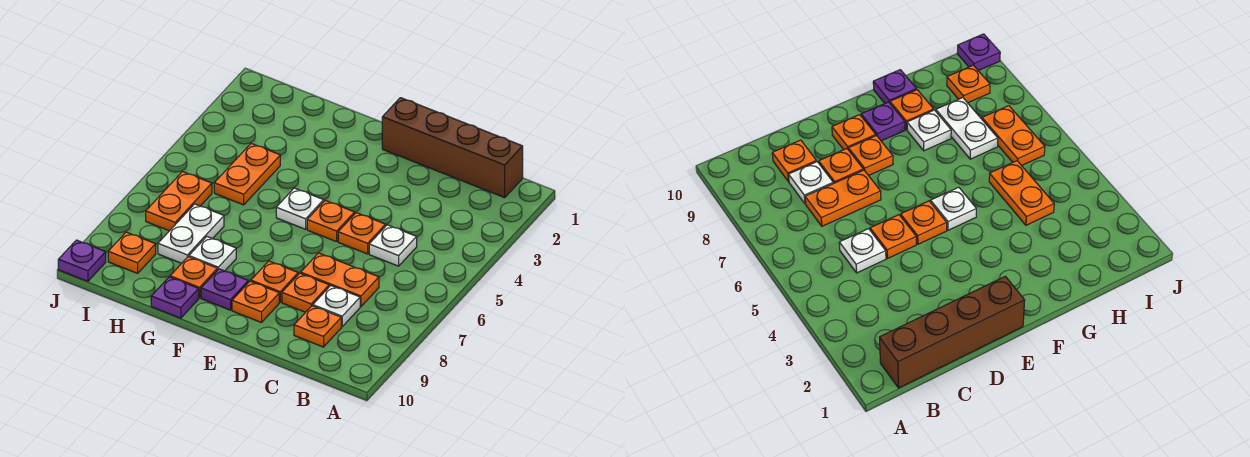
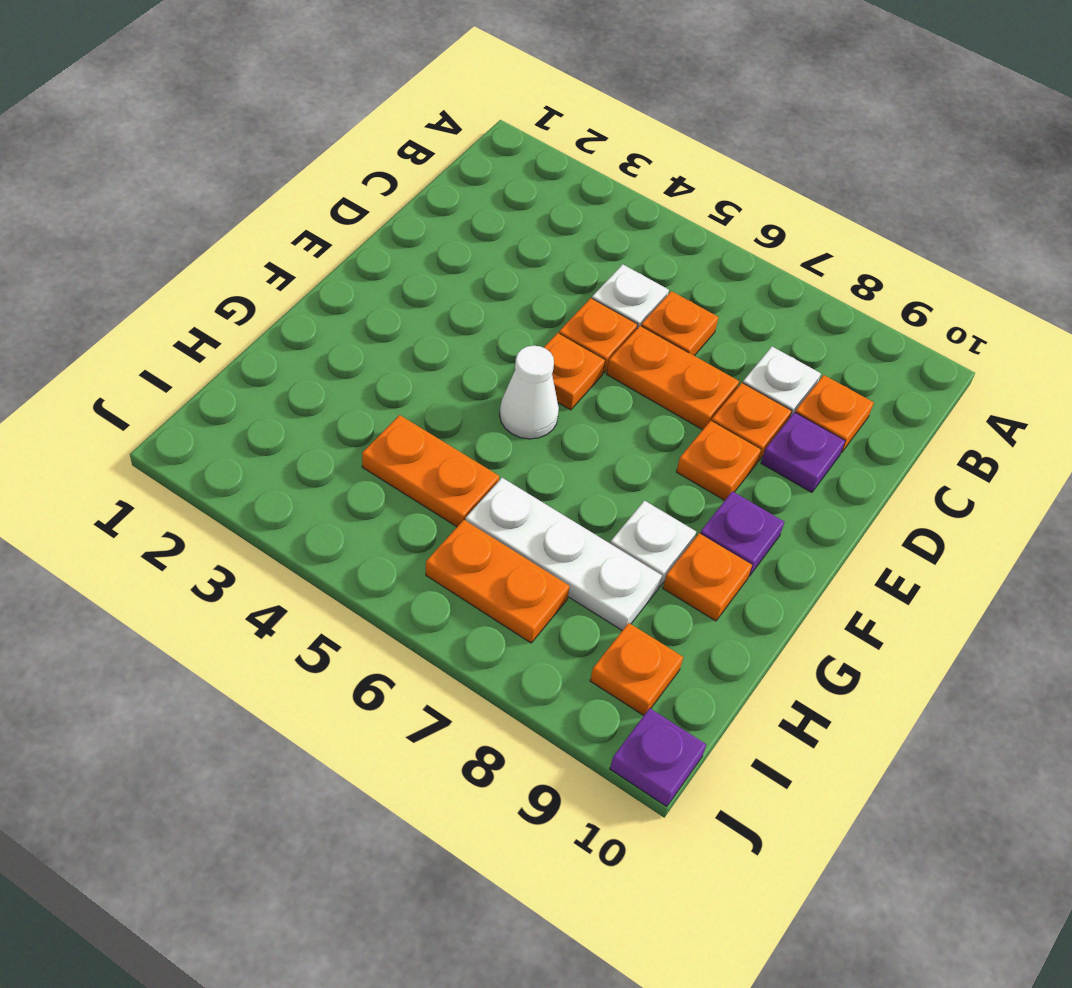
brown brick B1:E1 level 1 -> none
orange plate C7:D7 level 1 -> orange plate D6:D7 level 1
orange plate E9 level 1 -> orange plate C6 level 1
white plate F5 level 1 -> white cone F5 level 1
purple plate G10 level 1 -> purple plate D9 level 1
white plate H7:H8 level 1 -> white plate H6:H8 level 1

